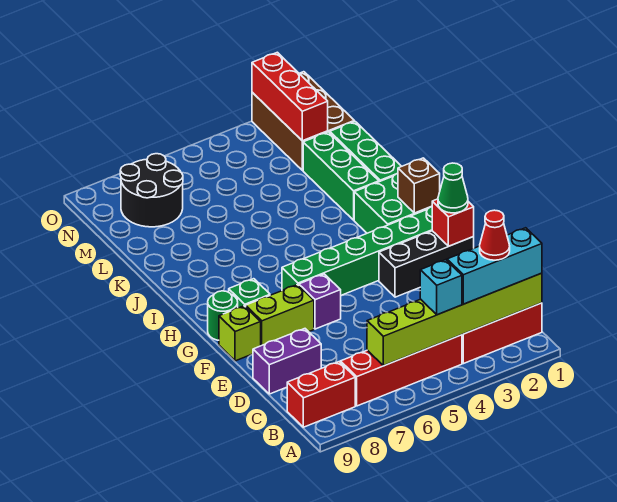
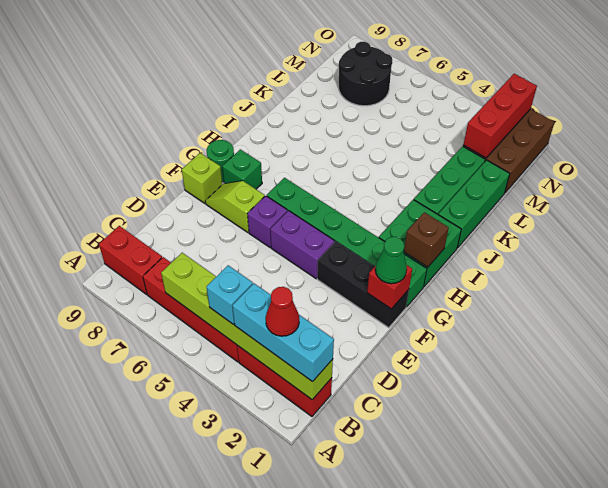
purple brick D8:D9 level 1 -> purple brick F4:F5 level 1
lime brick F7:F8 level 1 -> lime slope F7:F8 level 1 top 7

